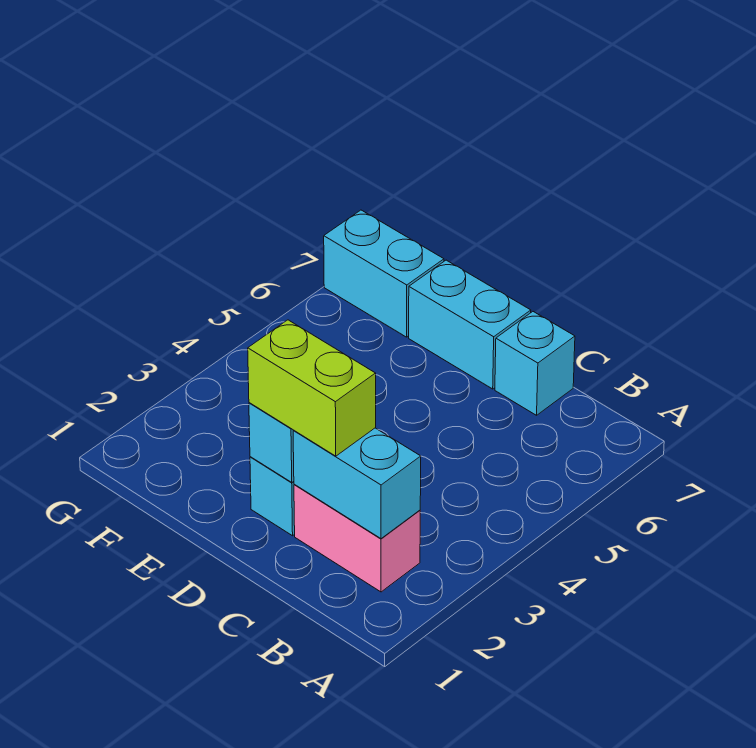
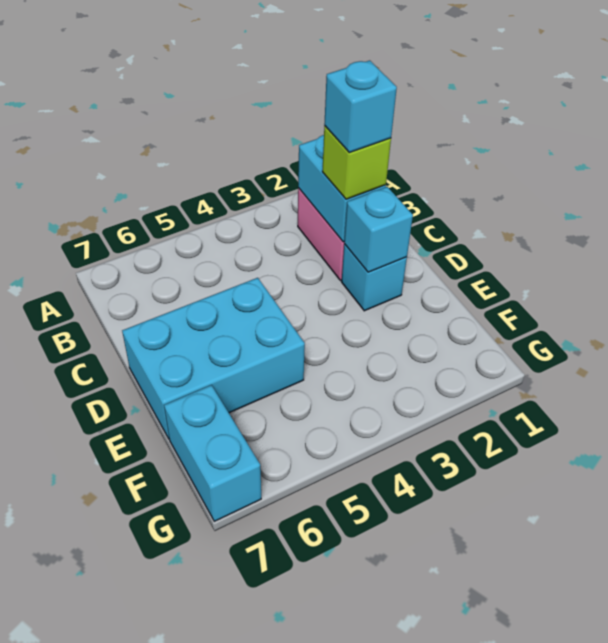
lime brick C2:D2 level 3 -> lime brick C2 level 3
cyan brick C7 level 1 -> cyan brick C2 level 4
cyan brick D7:E7 level 1 -> cyan brick D5:E7 level 1

